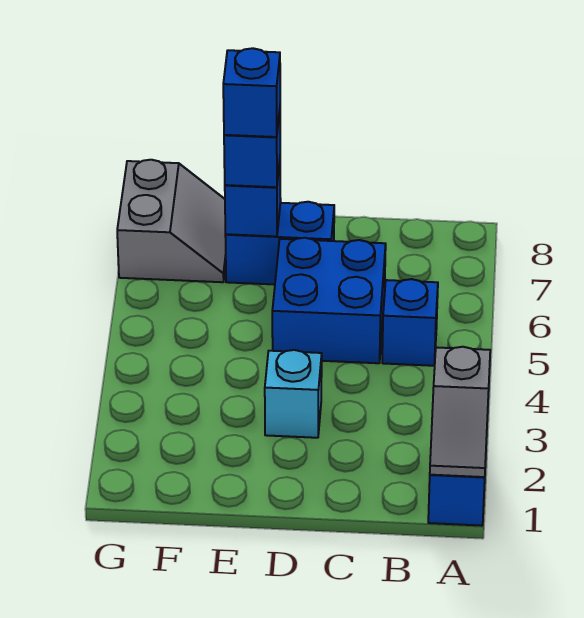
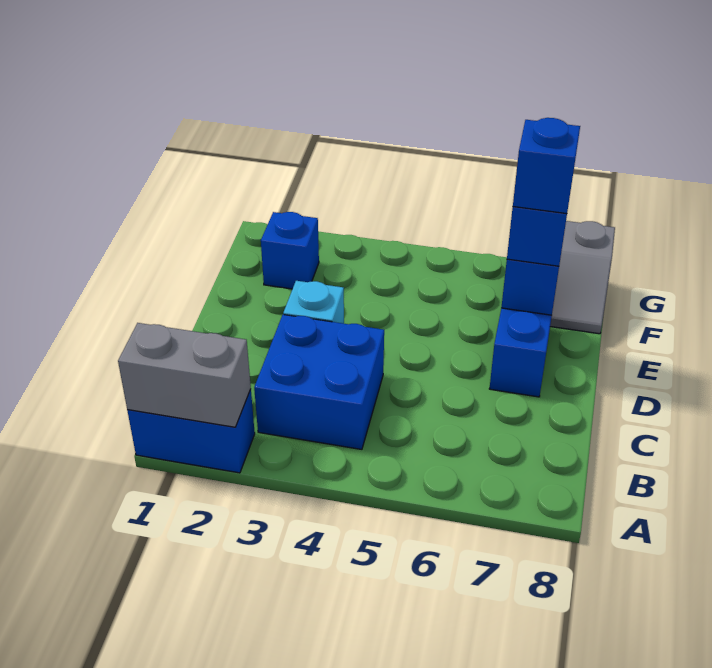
grey slope A1:A2 level 2 top 2 -> grey brick A1:A2 level 2
blue brick B5 level 1 -> blue brick F2 level 1
blue brick C5:D6 level 1 -> blue brick B3:C4 level 1

